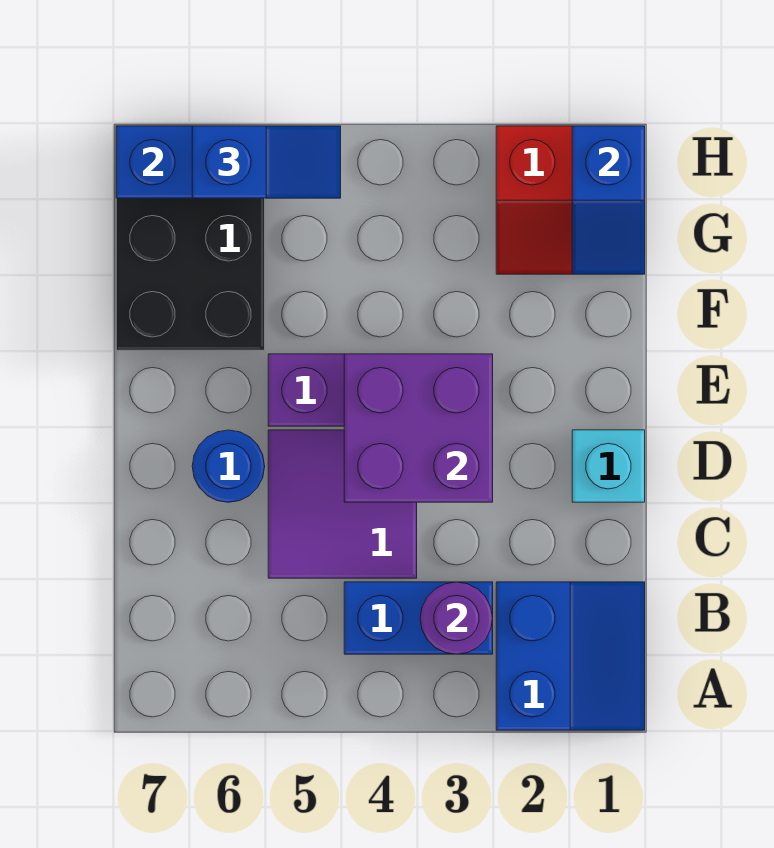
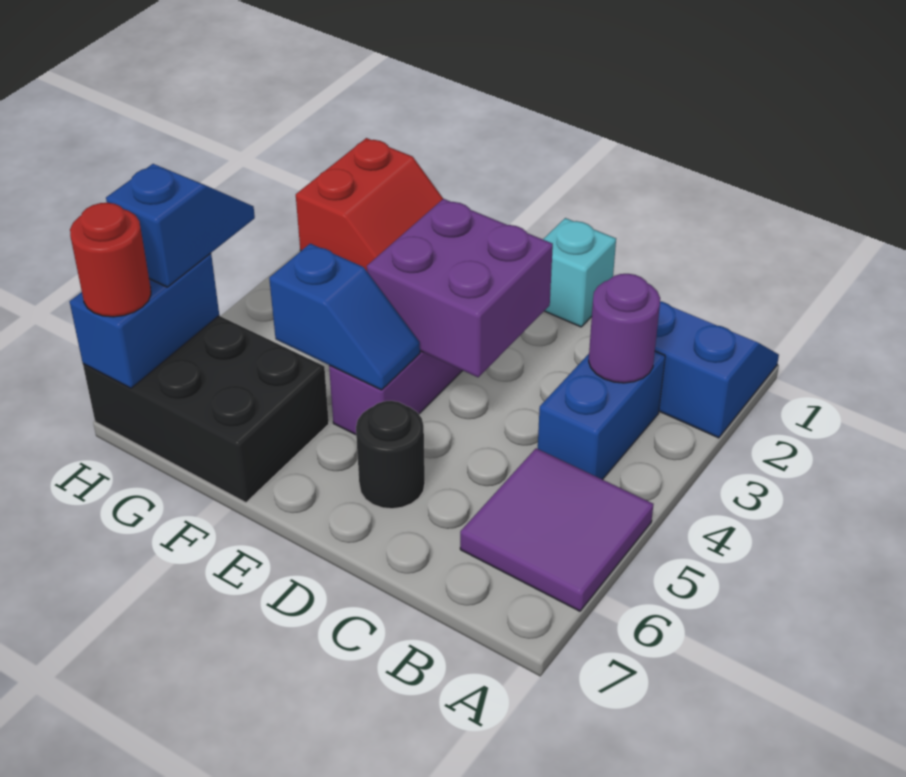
purple tile C4:D5 level 1 -> purple tile A5:B6 level 1
blue round brick D6 level 1 -> black round brick D6 level 1
blue slope G1:H1 level 2 top H -> blue slope E5:F5 level 2 top F
none -> red round brick H7 level 3

